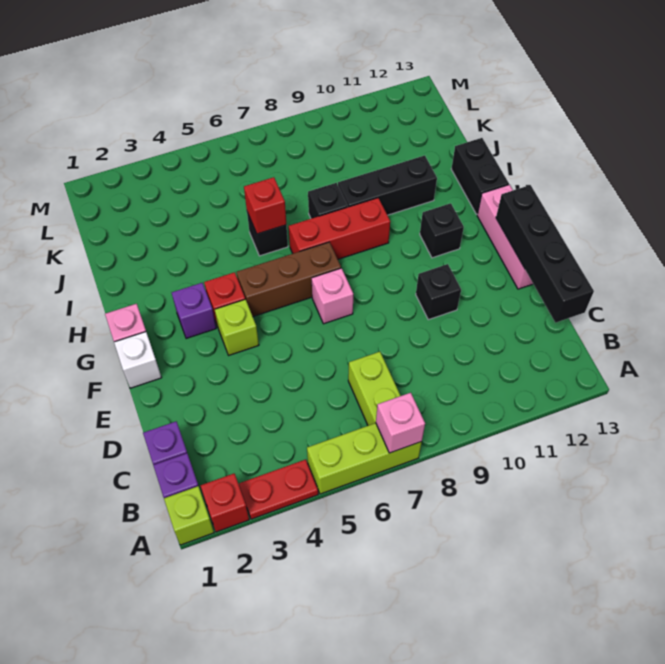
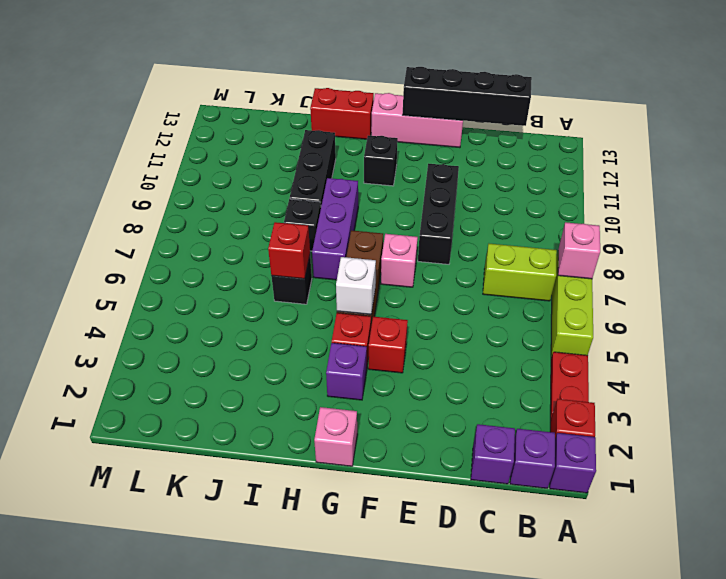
lime brick A1 level 1 -> purple brick A1 level 1
black brick E10 level 1 -> black brick E8:E10 level 1
white brick F1 level 1 -> white brick G5 level 2
lime brick F4 level 1 -> red brick F4 level 1
red brick H7:H9 level 1 -> purple brick H7:H9 level 1
black brick H13:I13 level 1 -> red brick H13:I13 level 1

